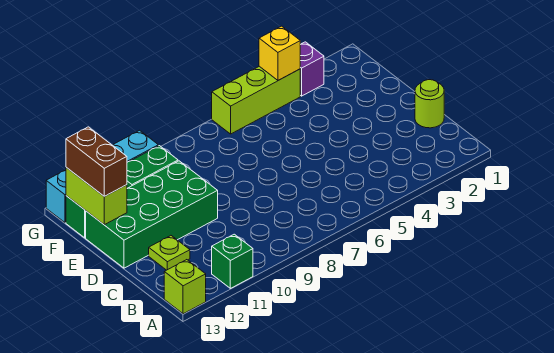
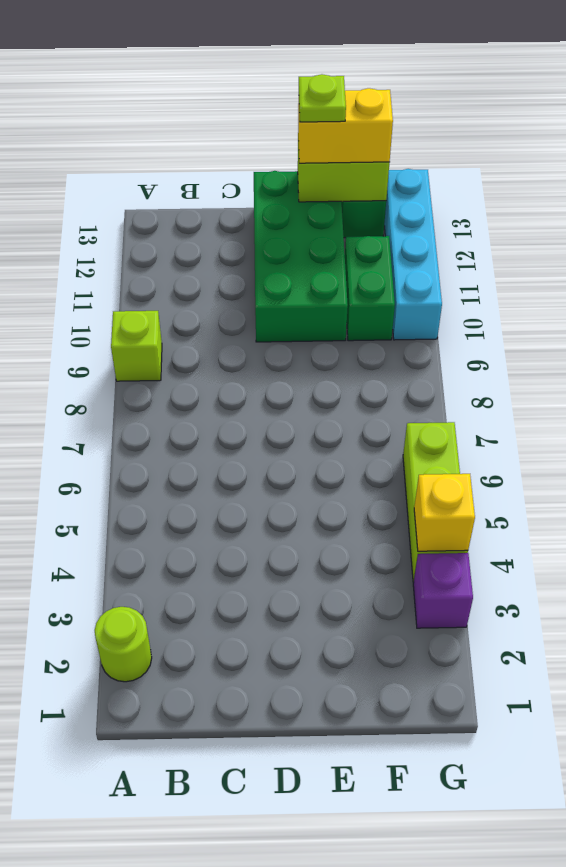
green brick A11 level 1 -> none
lime brick A13 level 1 -> lime brick A9 level 1
lime round brick C1 level 1 -> lime round brick A2 level 1
lime plate C12 level 1 -> lime plate E13 level 4
brown brick E13:F13 level 3 -> yellow brick E13:F13 level 3

